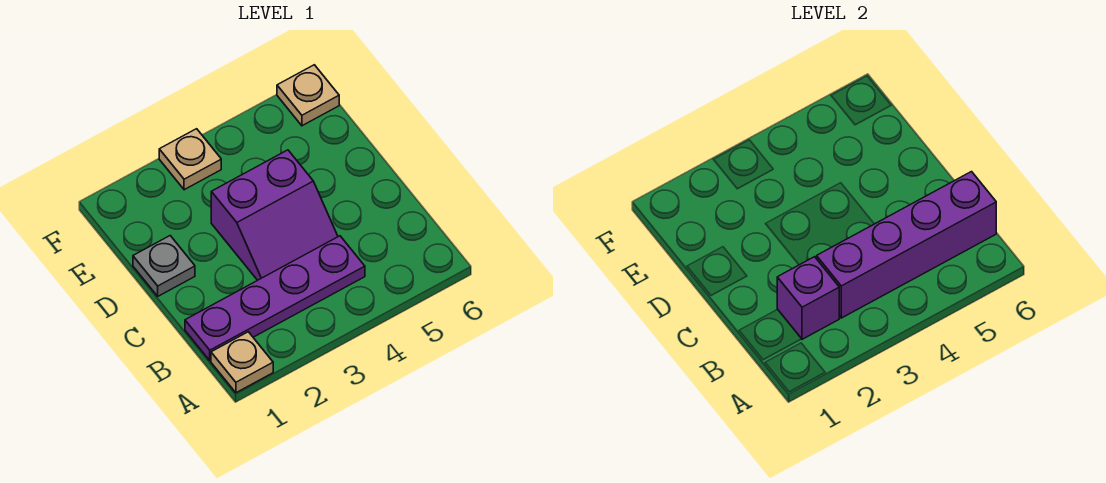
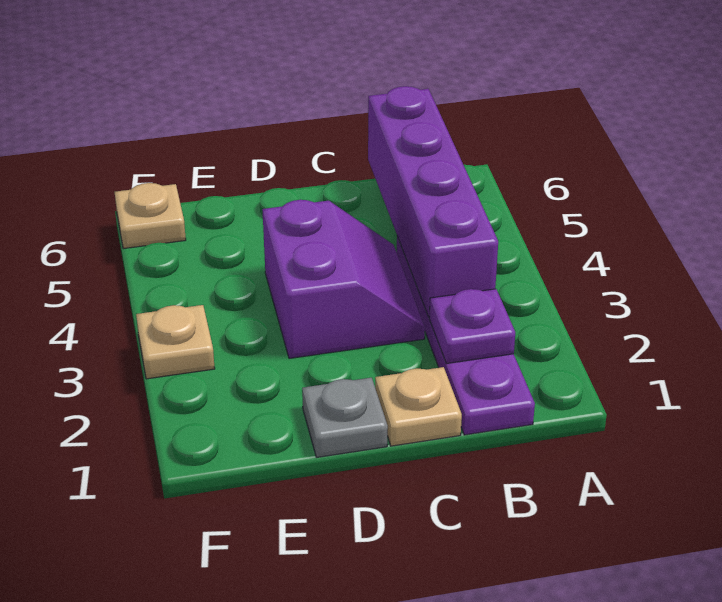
tan plate A1 level 1 -> tan plate C1 level 1
purple brick B2 level 2 -> purple plate B2 level 2

